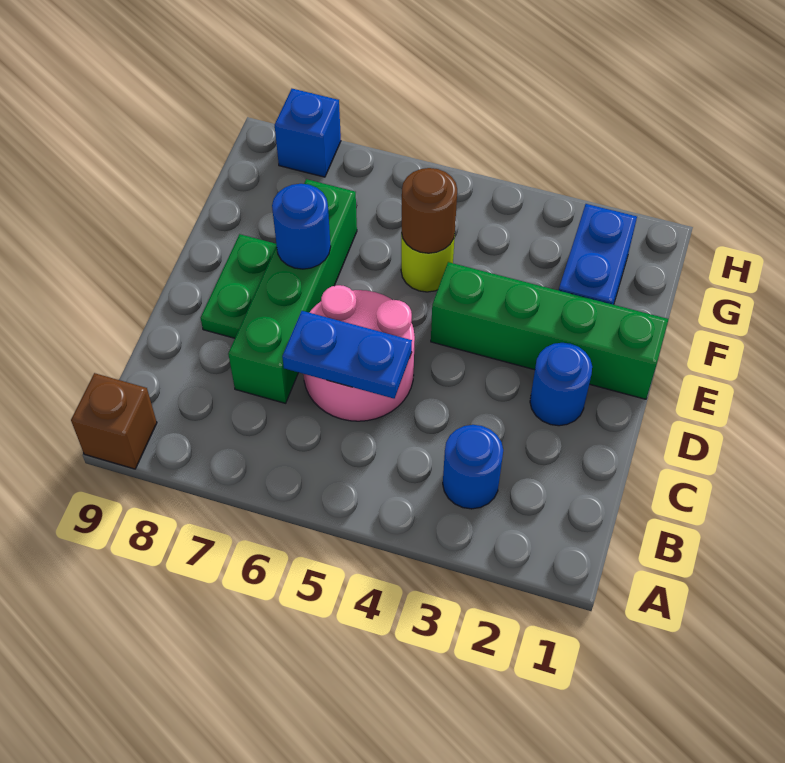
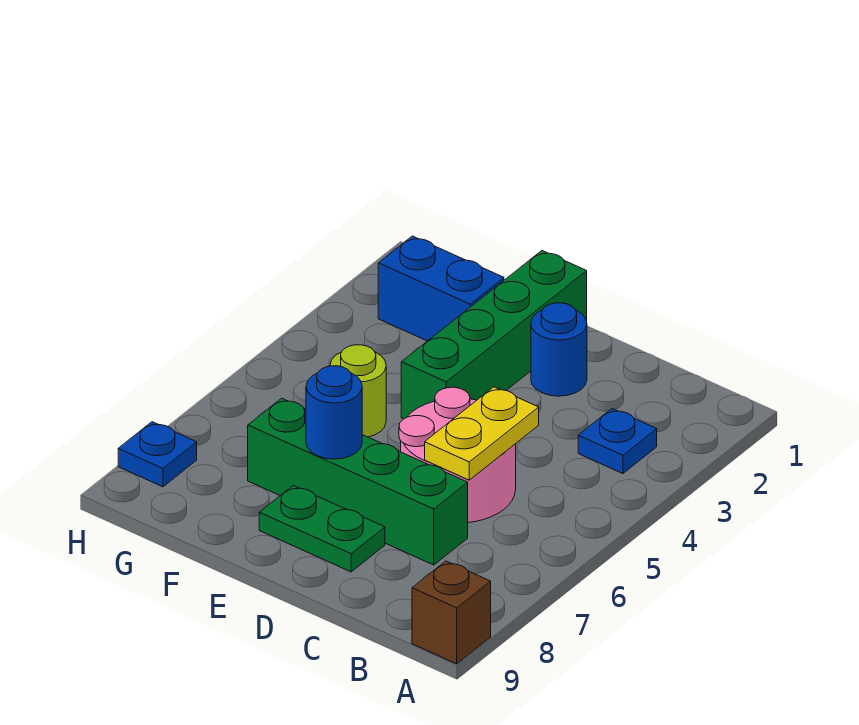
blue round brick B3 level 1 -> blue plate B3 level 1
blue plate C5:C6 level 2 -> yellow plate C5:C6 level 2
brown round brick F5 level 2 -> none
blue brick H8 level 1 -> blue plate H8 level 1

